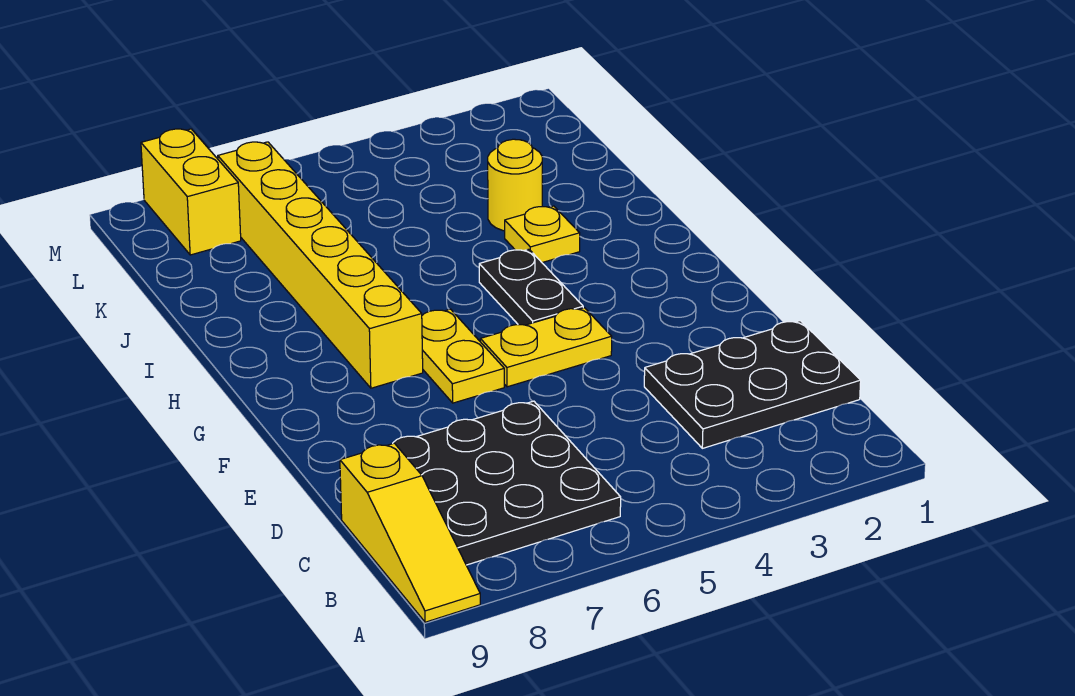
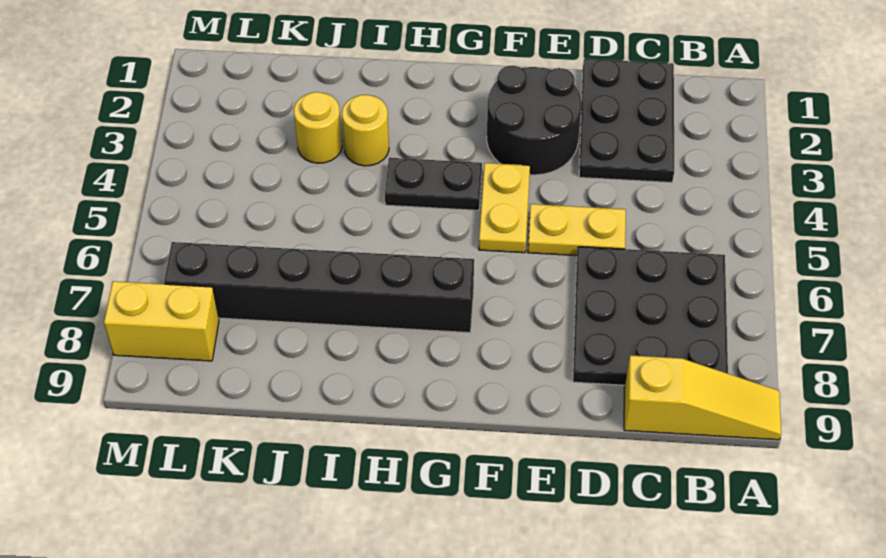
none -> black round brick E2:F3 level 1
yellow plate F6:G6 level 1 -> yellow plate D5:E5 level 1
yellow brick G7:L7 level 1 -> black brick G7:L7 level 1
yellow plate I3 level 1 -> yellow round brick I3 level 1

